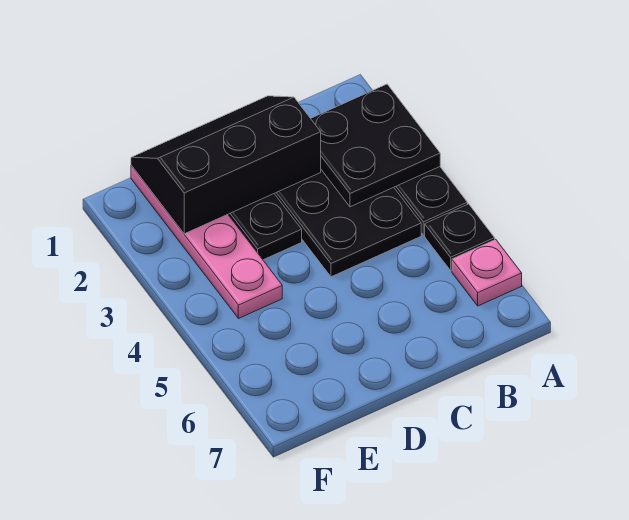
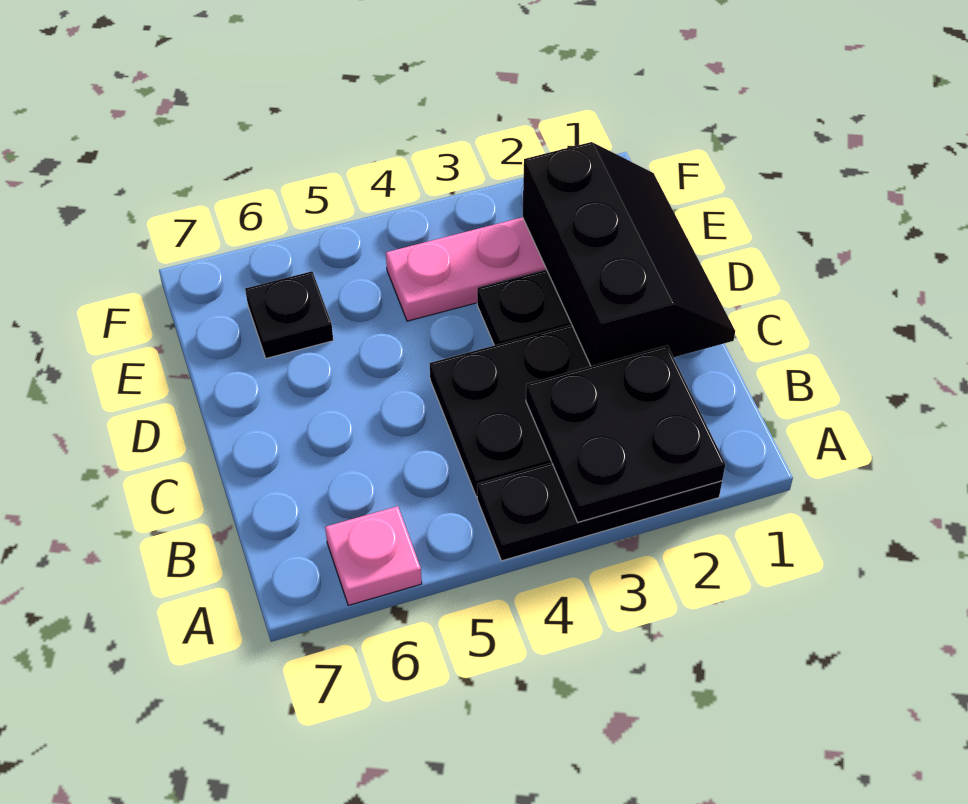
black plate A5 level 1 -> black plate E6 level 1

